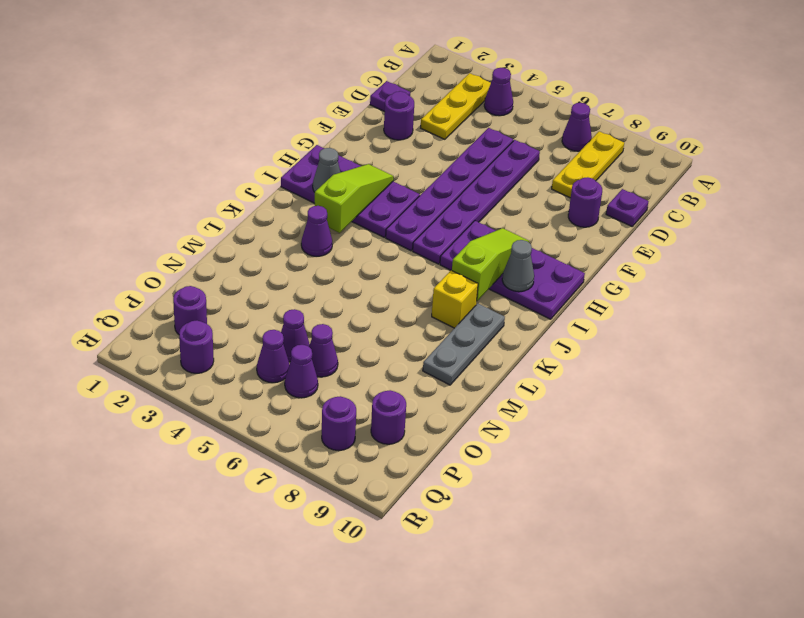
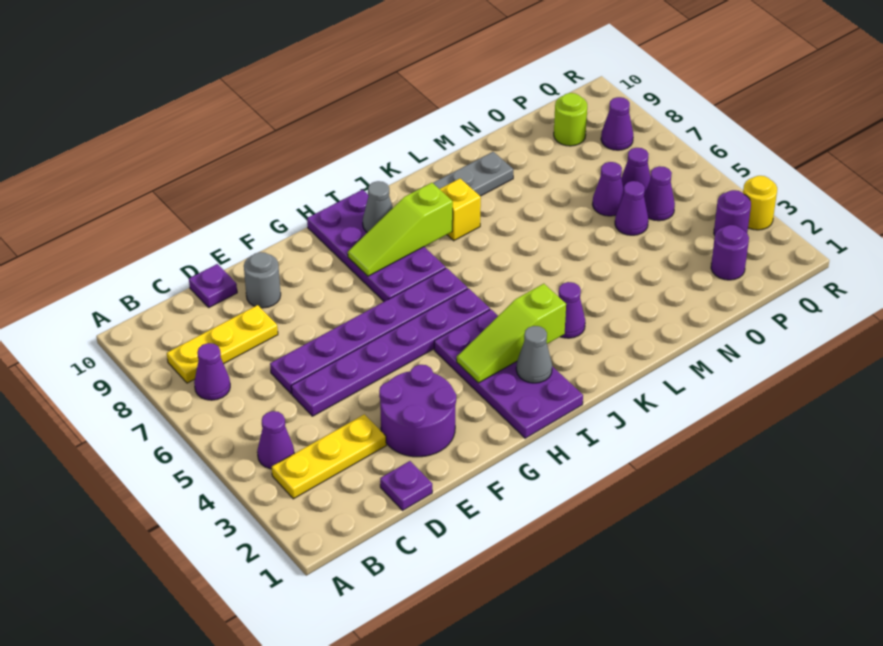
purple round brick E2 level 1 -> purple round brick E2:F3 level 1
purple round brick E9 level 1 -> grey round brick E9 level 1
purple round brick P9 level 1 -> lime round brick P9 level 1
purple round brick Q8 level 1 -> purple cone Q8 level 1
none -> yellow round brick R3 level 1

